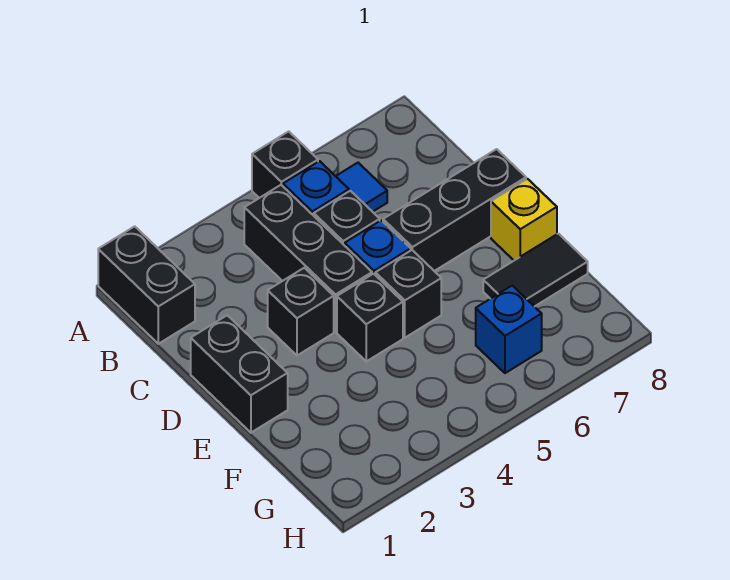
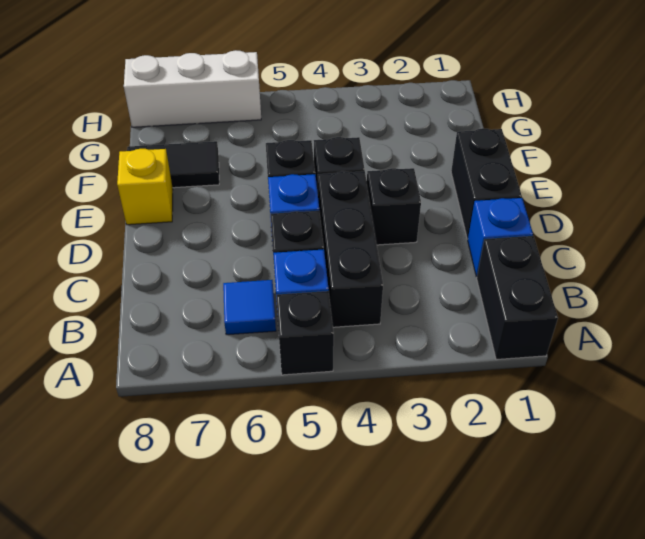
black brick D6:D8 level 1 -> none
blue brick G6 level 1 -> blue brick C1 level 1
none -> white brick H6:H8 level 1

